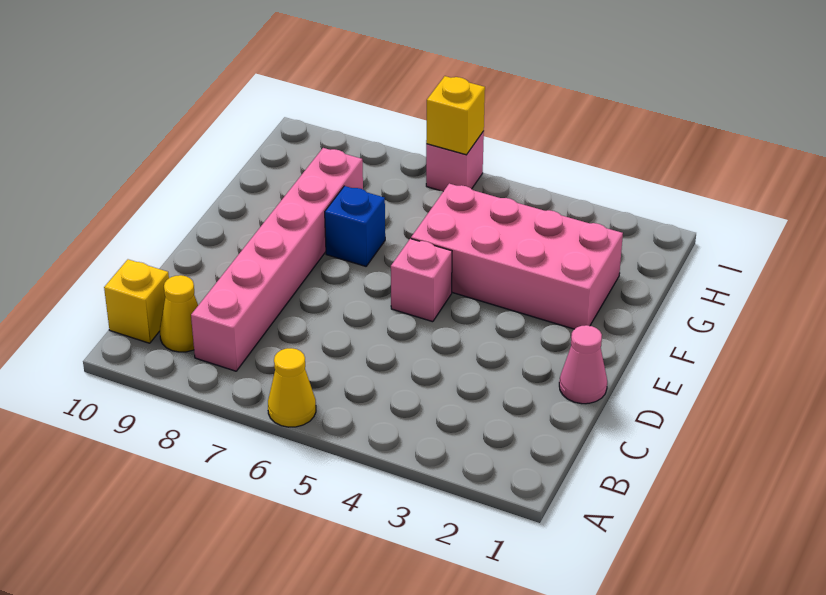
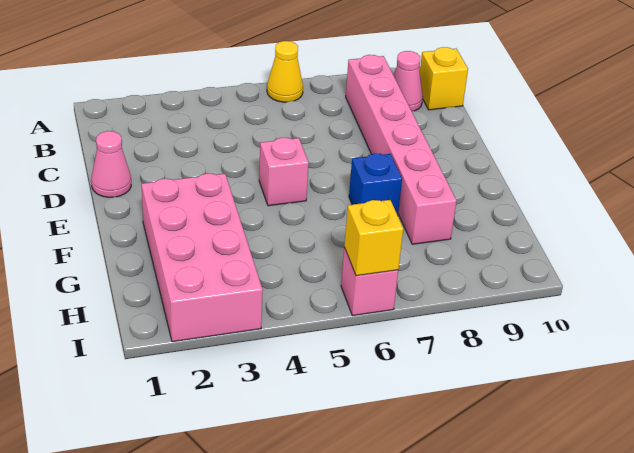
yellow cone B9 level 1 -> pink cone B9 level 1
pink brick F2:G5 level 1 -> pink brick F2:I3 level 1

